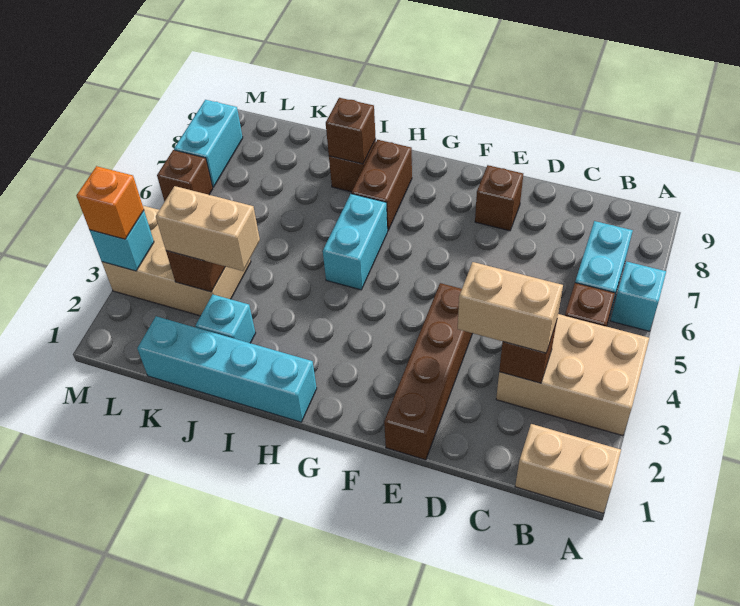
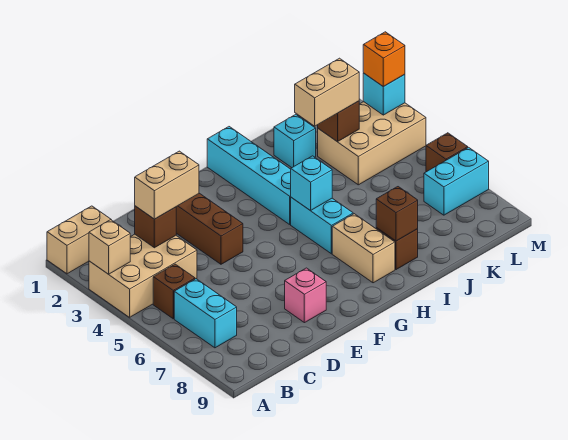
none -> tan brick A3 level 2
cyan brick A6 level 1 -> cyan brick H5 level 2
brown brick E8 level 1 -> pink brick E8 level 1
cyan brick H1:K1 level 1 -> cyan brick H1:H4 level 1
brown brick H7:H8 level 1 -> tan brick H7:H8 level 1
cyan brick M7:M8 level 1 -> cyan brick L7:M7 level 1

